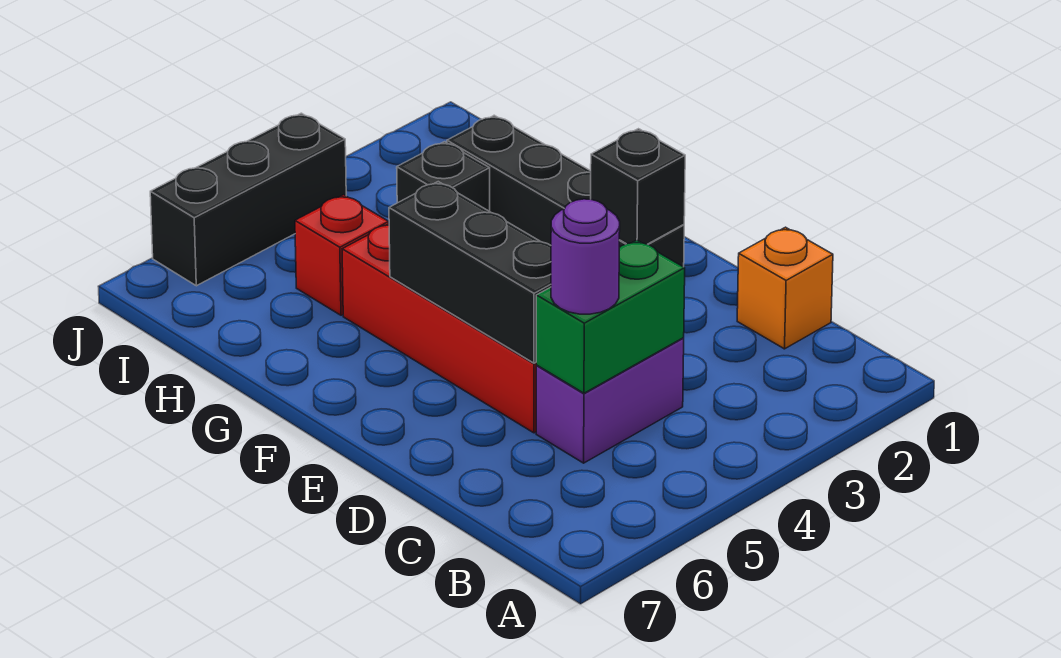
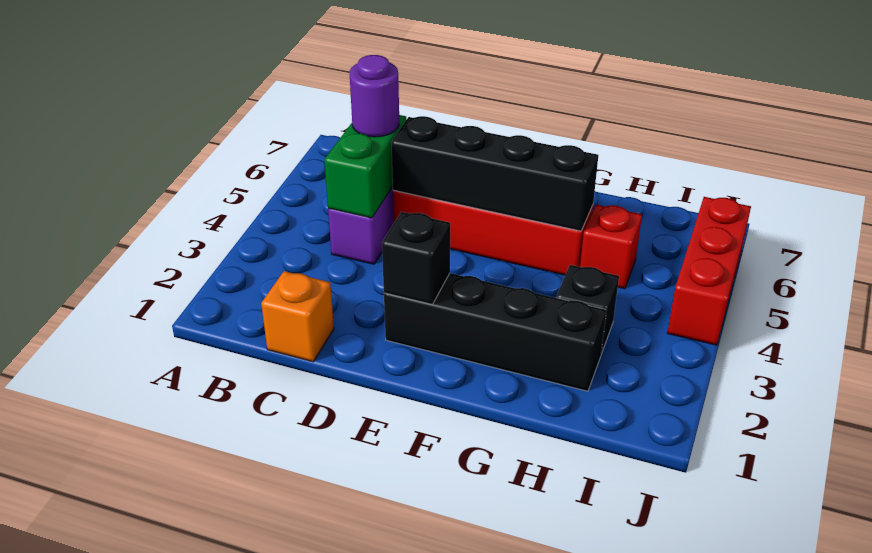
black brick D5:F5 level 2 -> black brick D5:G5 level 2
black brick J4:J6 level 1 -> red brick J4:J6 level 1

